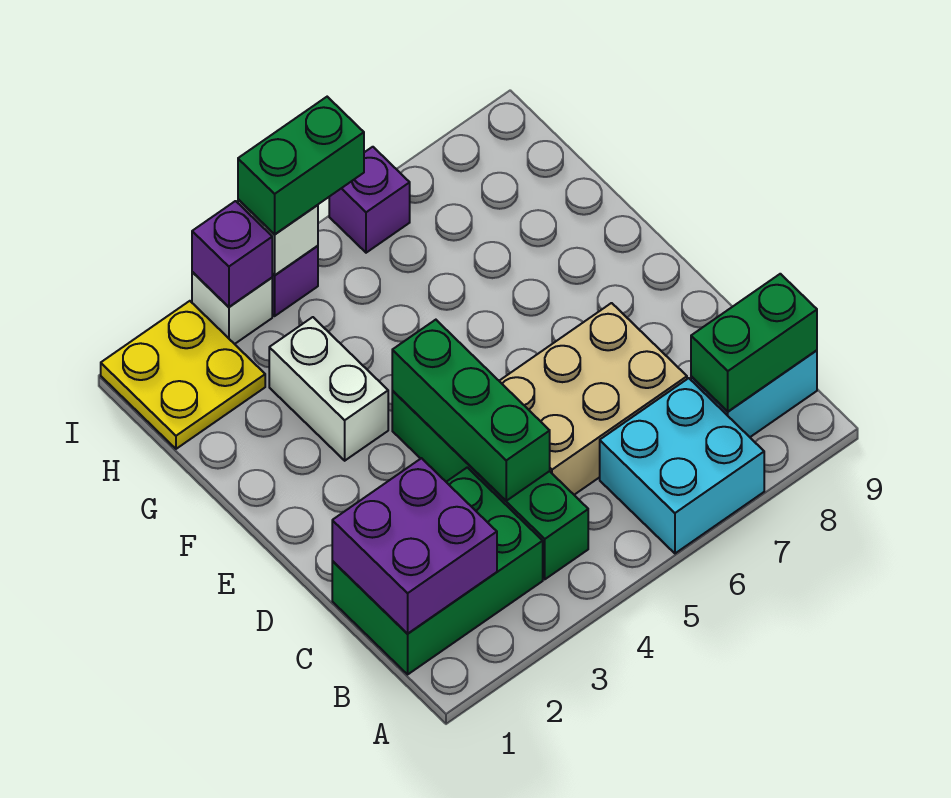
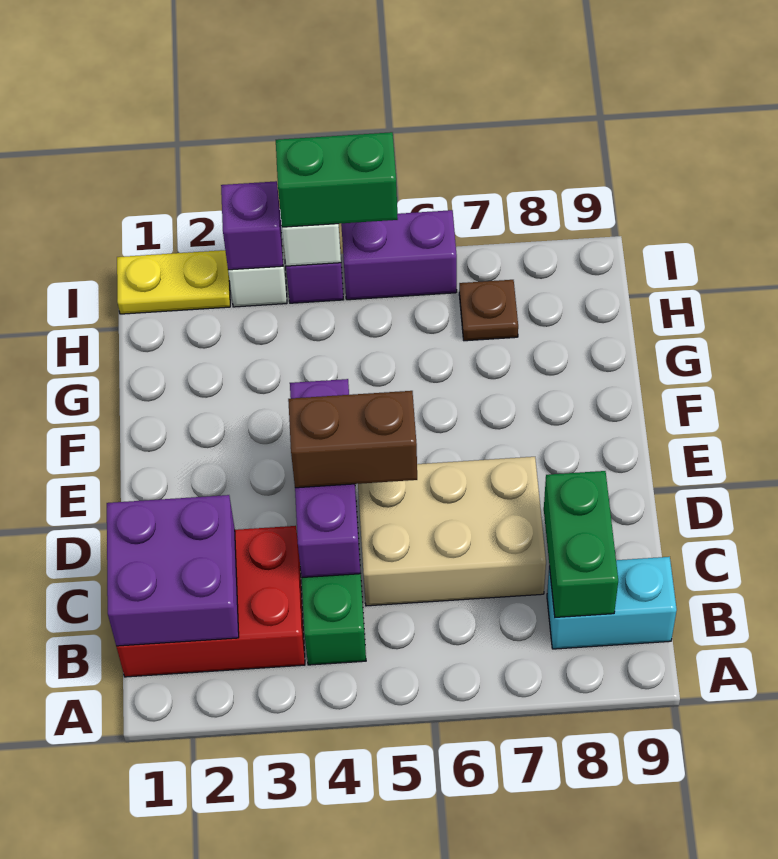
cyan brick A6:B7 level 1 -> none
green brick B1:C3 level 1 -> red brick B1:C3 level 1
green brick B8:B9 level 2 -> green brick B8:C8 level 2
green brick C4:E4 level 2 -> purple brick C4:E4 level 2
none -> brown brick D4:D5 level 3
white brick F3:G3 level 1 -> none
yellow plate H1:I2 level 1 -> yellow plate I1:I2 level 1
none -> brown plate H7 level 1
purple brick I6 level 1 -> purple brick I5:I6 level 1

